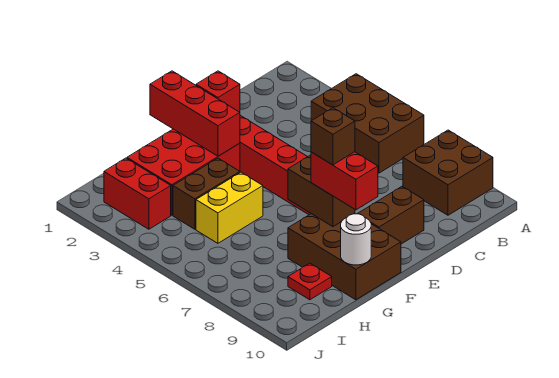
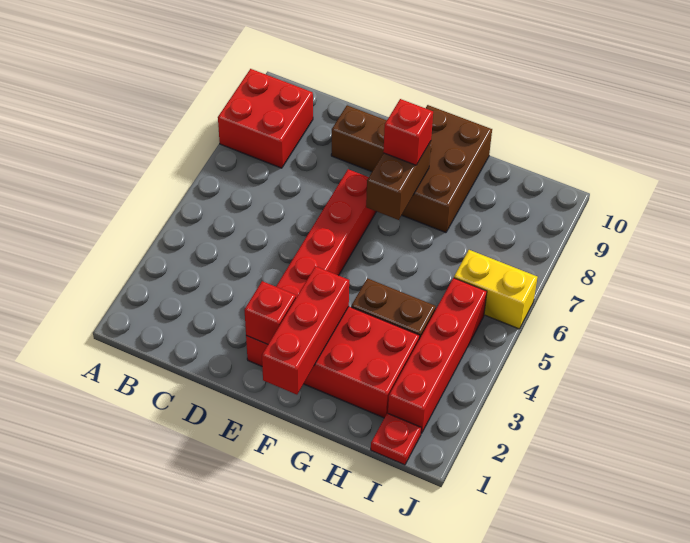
brown brick A4:B6 level 1 -> none
brown brick A8:B9 level 1 -> red brick A8:B9 level 1
red brick F8:F9 level 3 -> red brick F8 level 3
brown brick F8 level 4 -> none
yellow brick G5:H5 level 1 -> yellow brick I6:J6 level 1
white round brick G10 level 2 -> none
red plate H9 level 1 -> red plate I1 level 1
red brick I2:I3 level 1 -> red brick I2:I5 level 1

